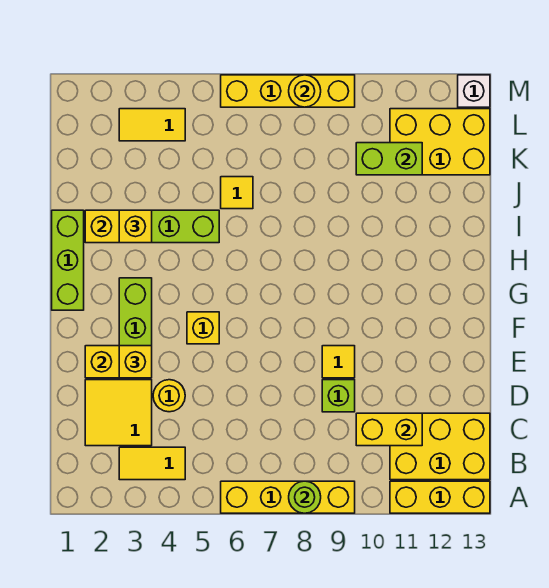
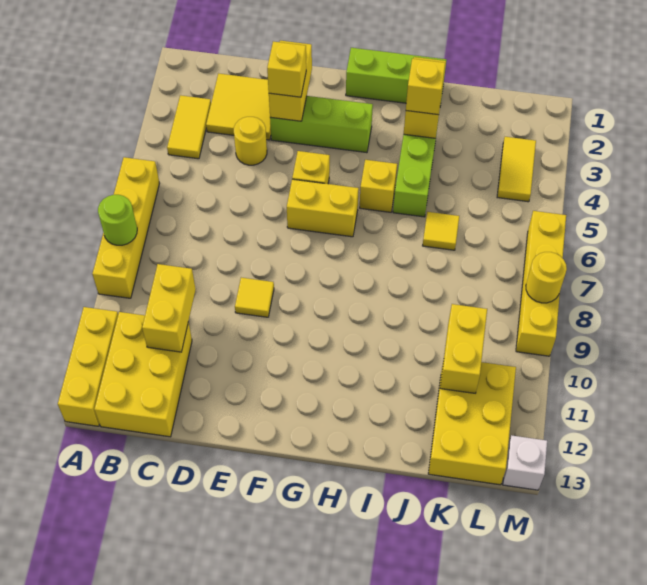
lime brick D9 level 1 -> none
none -> yellow brick F6:G6 level 1
none -> yellow brick H5 level 1
lime brick K10:K11 level 2 -> yellow brick K10:K11 level 2

